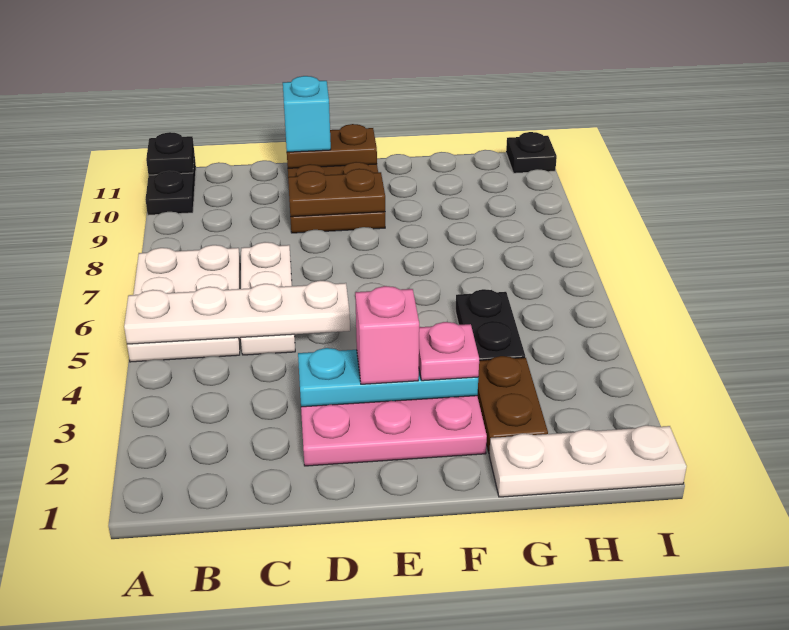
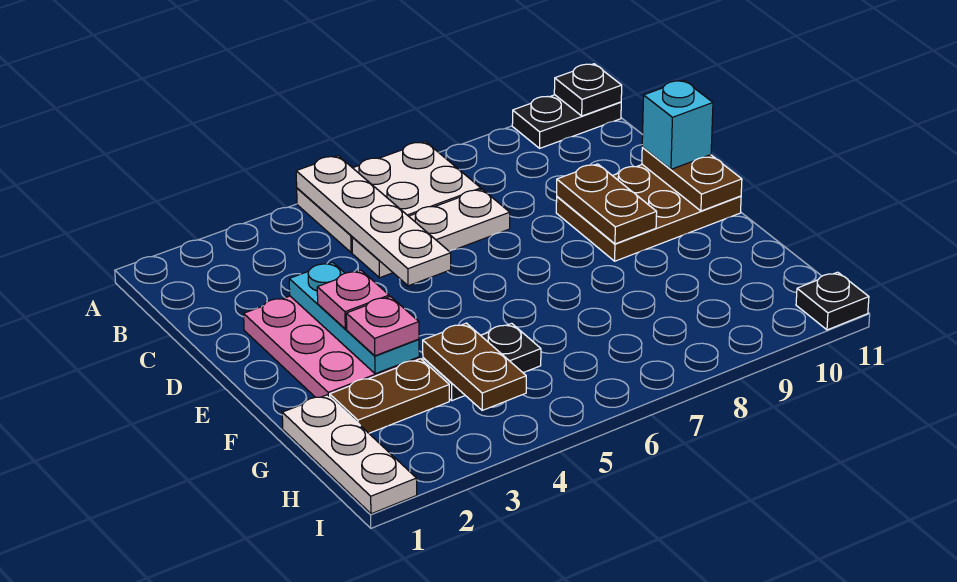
pink brick E3 level 3 -> pink plate E3 level 3
none -> brown plate G4:H4 level 2

